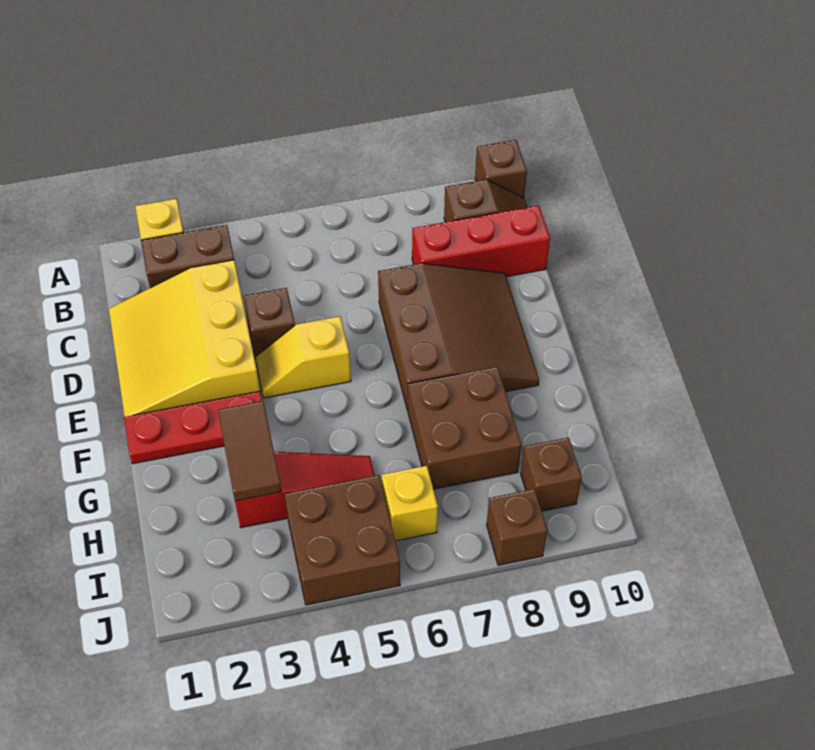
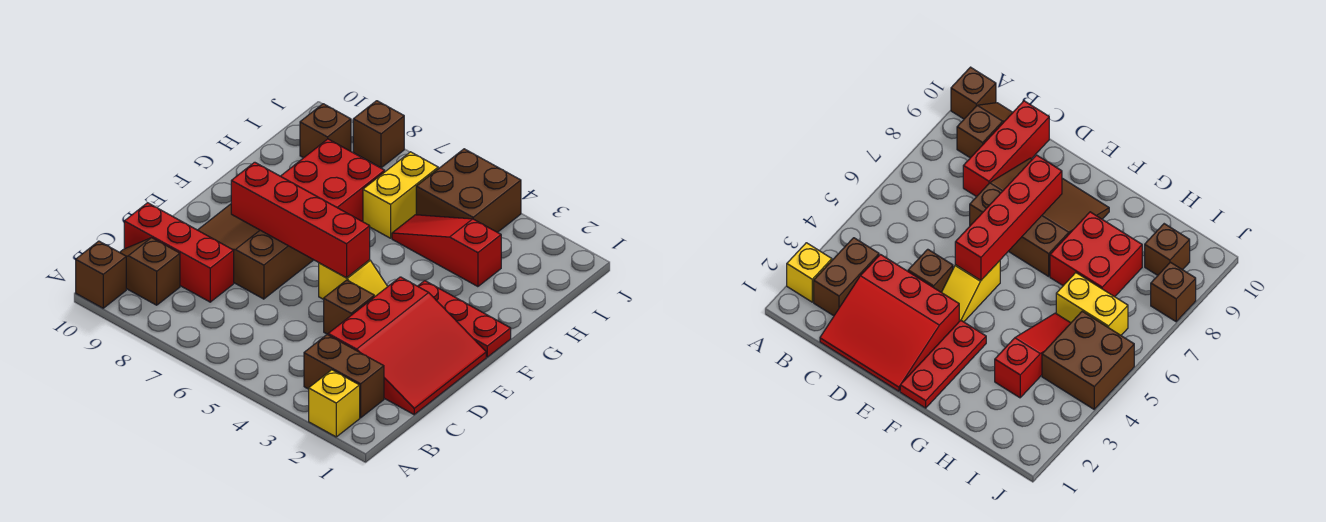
yellow slope C1:E3 level 1 top 3 -> red slope C1:E3 level 1 top 3
none -> red brick E5:E8 level 2
brown tile G3:H3 level 2 -> none
brown brick G7:H8 level 1 -> red brick G7:H8 level 1
yellow brick I6 level 1 -> yellow brick H6:I6 level 1

